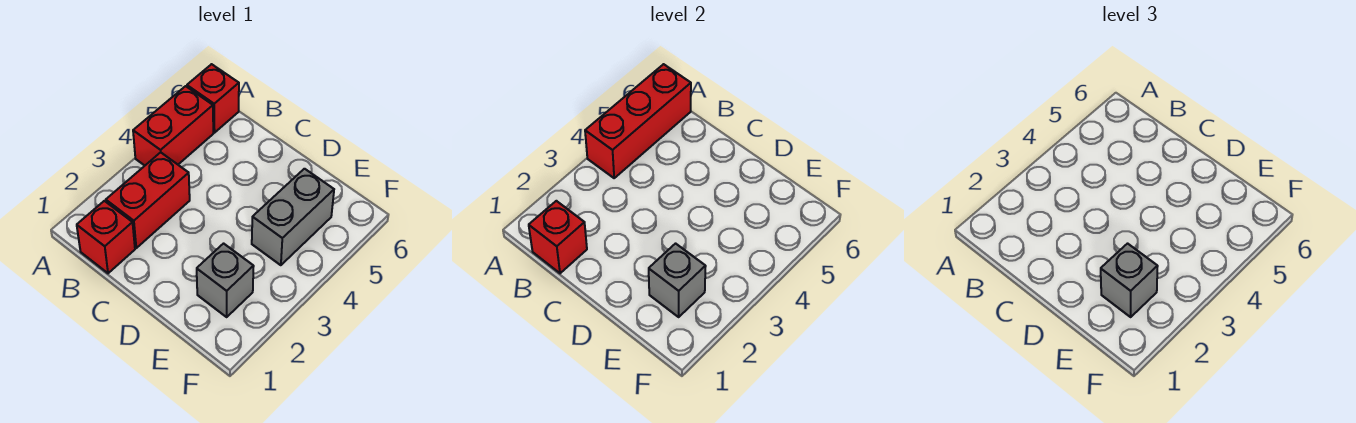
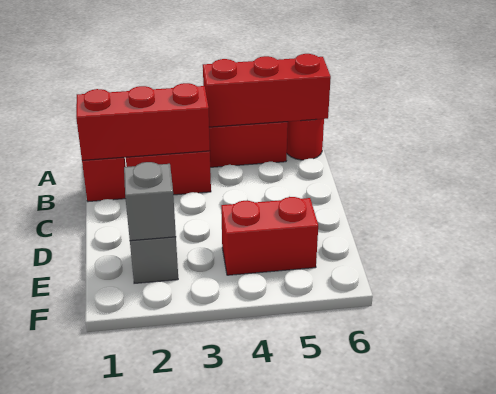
red brick A6 level 1 -> red round brick A6 level 1
red brick B1 level 2 -> red brick B1:B3 level 2
grey brick E2 level 3 -> none
grey brick E4:E5 level 1 -> red brick E4:E5 level 1

